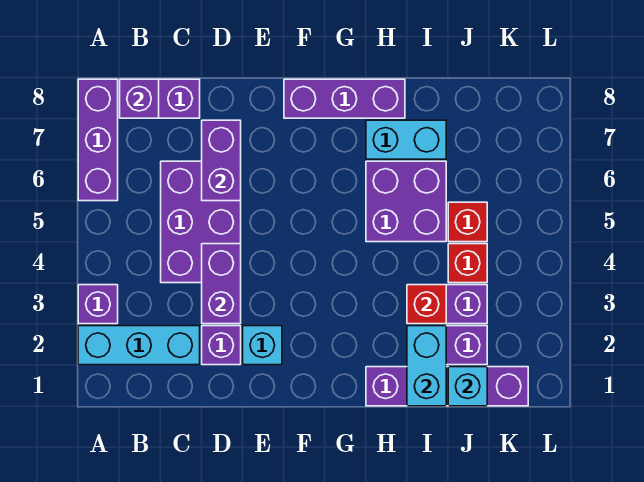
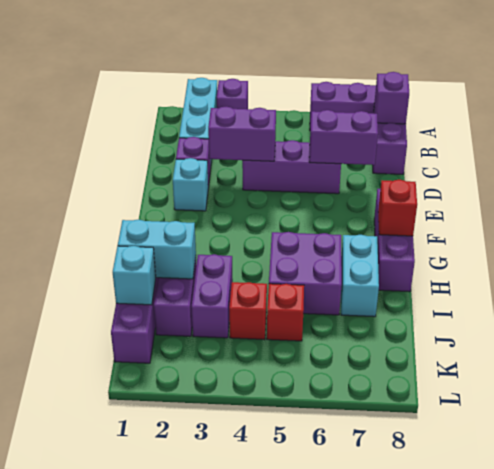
purple brick C4:D6 level 1 -> purple brick D4:D6 level 1
red brick I3 level 2 -> red brick G8 level 2

